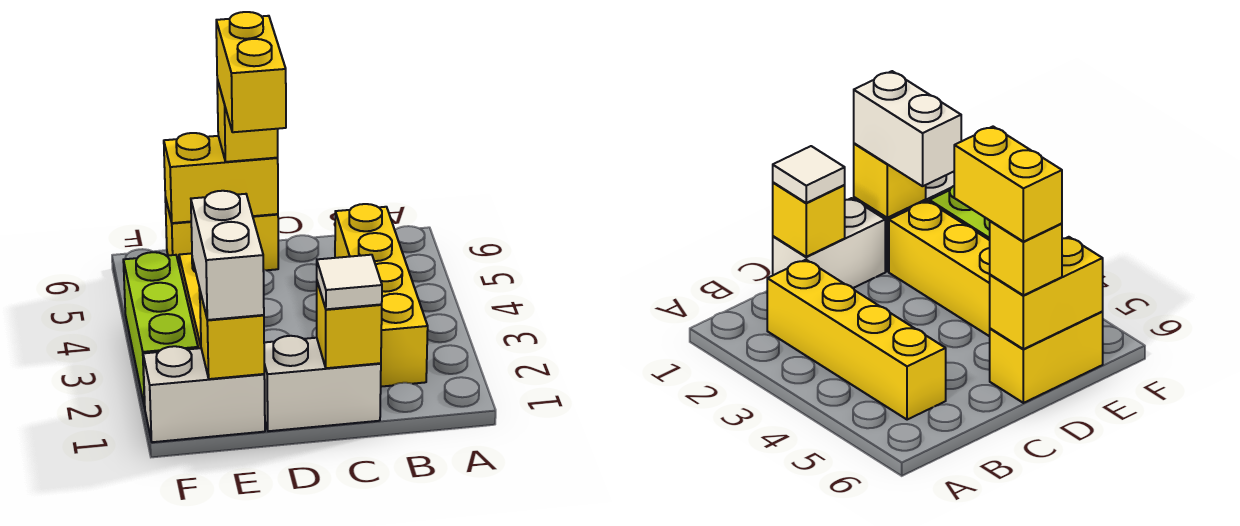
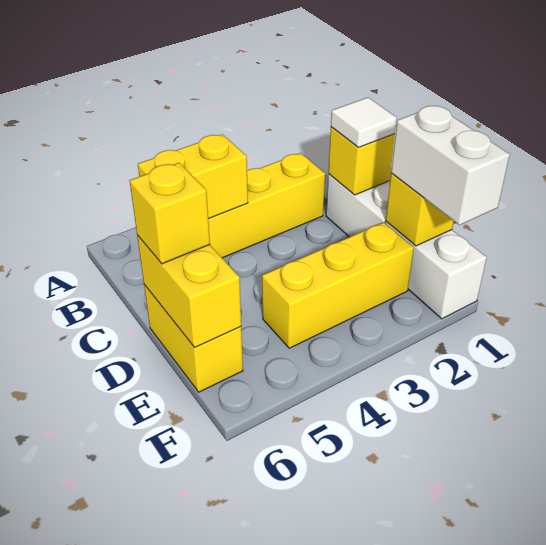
yellow brick D5:D6 level 4 -> yellow brick B4:B5 level 2
white brick E1:E2 level 3 -> white brick E1:F1 level 3
lime brick F2:F4 level 1 -> none

